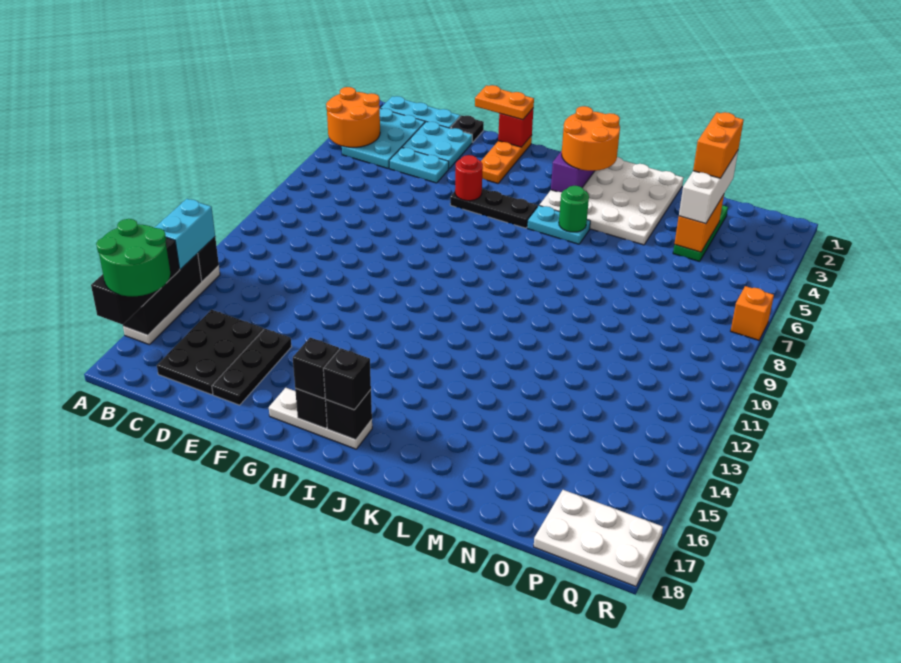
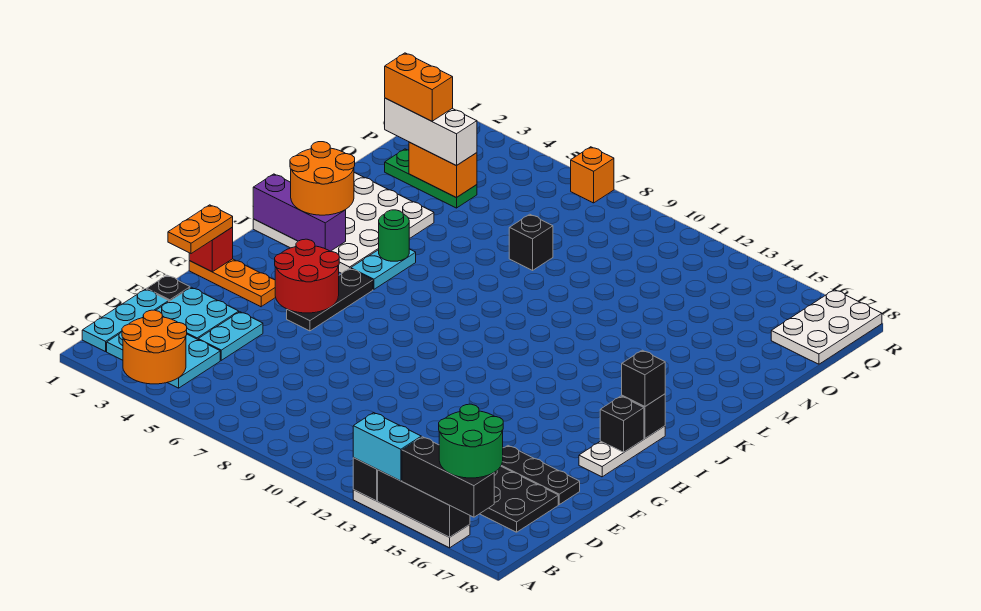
red round brick G5 level 2 -> red round brick G4:H5 level 2
black brick H17 level 3 -> black brick N8 level 1

